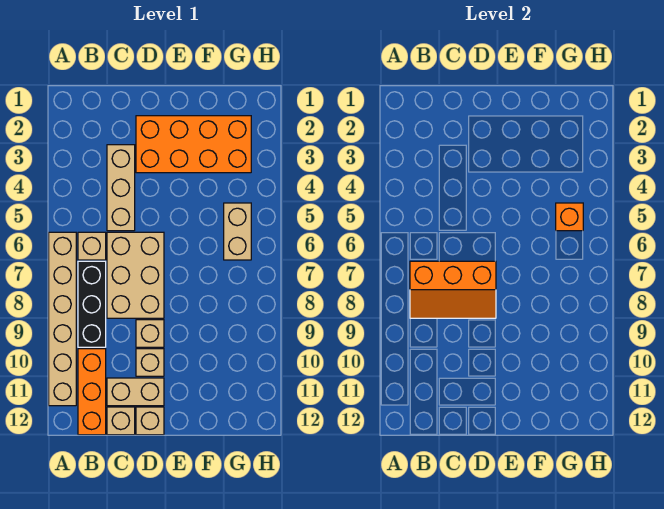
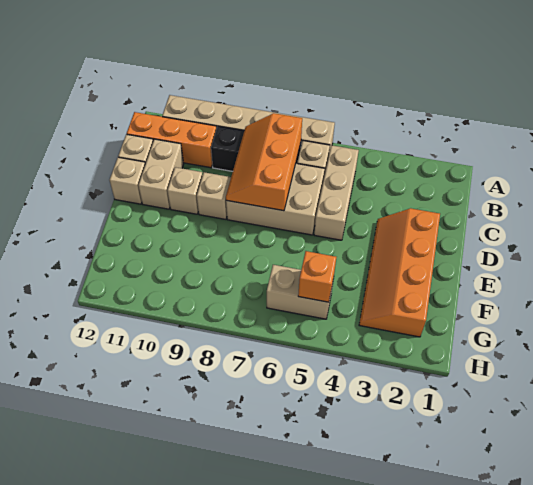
tan brick C3:C5 level 1 -> tan brick B5:D5 level 1
orange brick D2:G3 level 1 -> orange slope D2:G3 level 1 top 2

